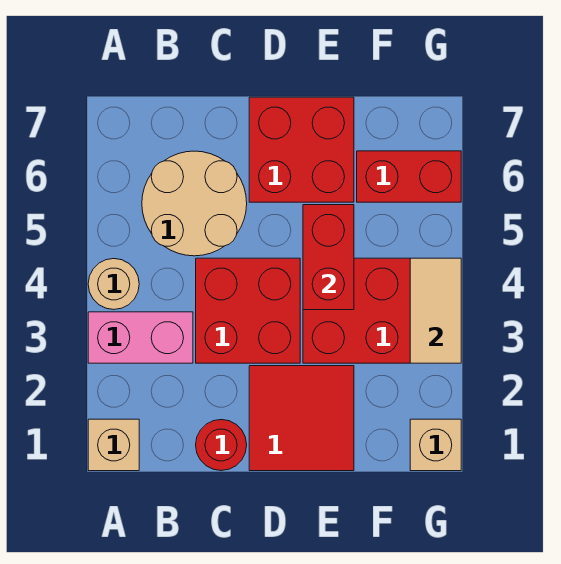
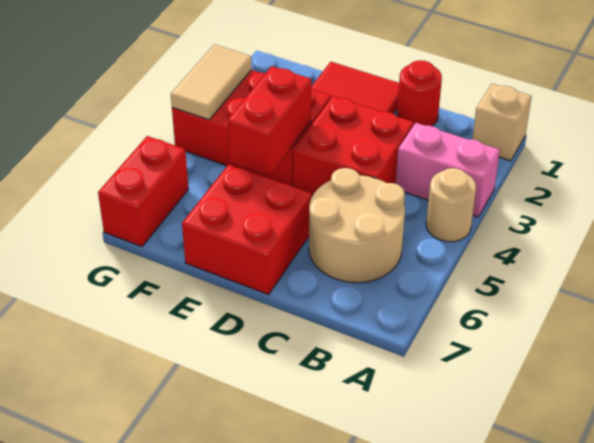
red brick F6:G6 level 1 -> red brick G6:G7 level 1
tan brick G1 level 1 -> none

